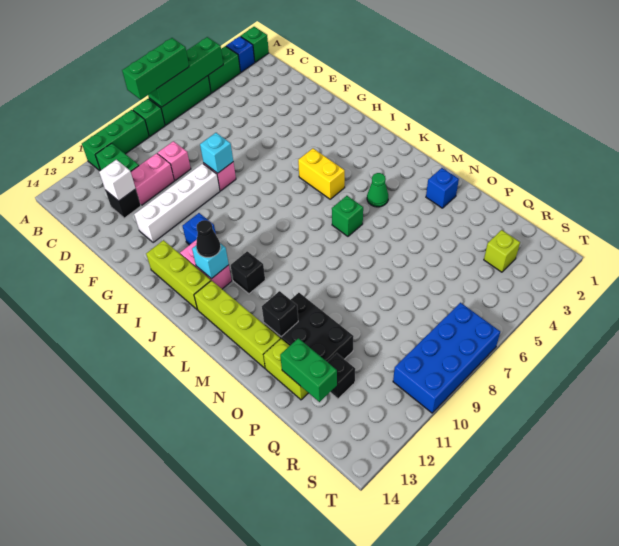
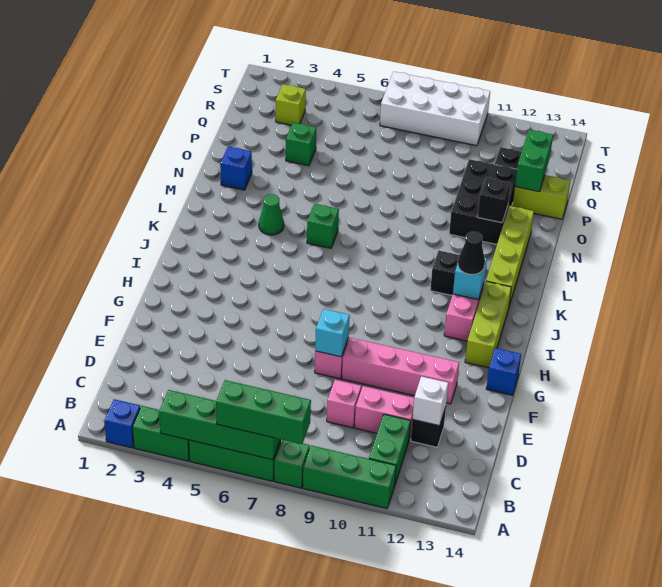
green brick A1 level 1 -> green brick P4 level 1
white brick F9:F12 level 1 -> pink brick F9:F12 level 1
blue brick H11 level 1 -> blue brick G14 level 1
yellow brick I5:J5 level 1 -> none
lime brick O13:P13 level 1 -> lime brick P13:P14 level 1
blue brick S7:T10 level 1 -> white brick S7:T10 level 1

